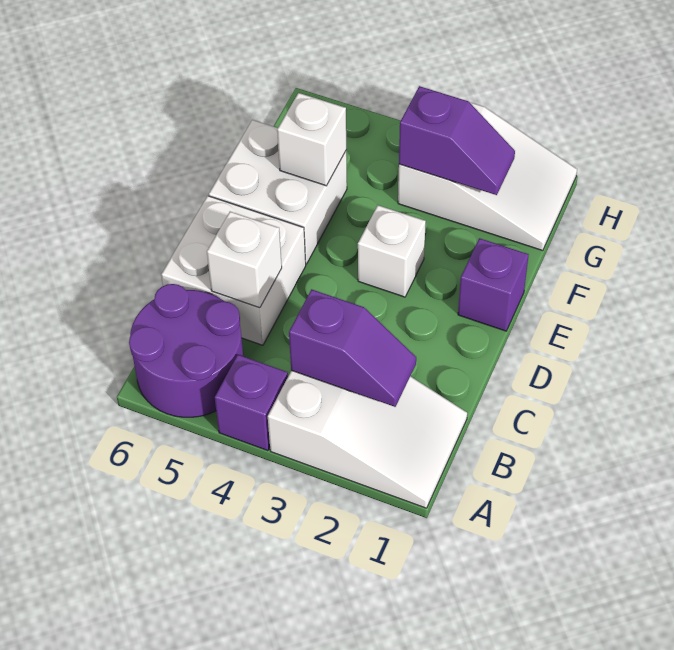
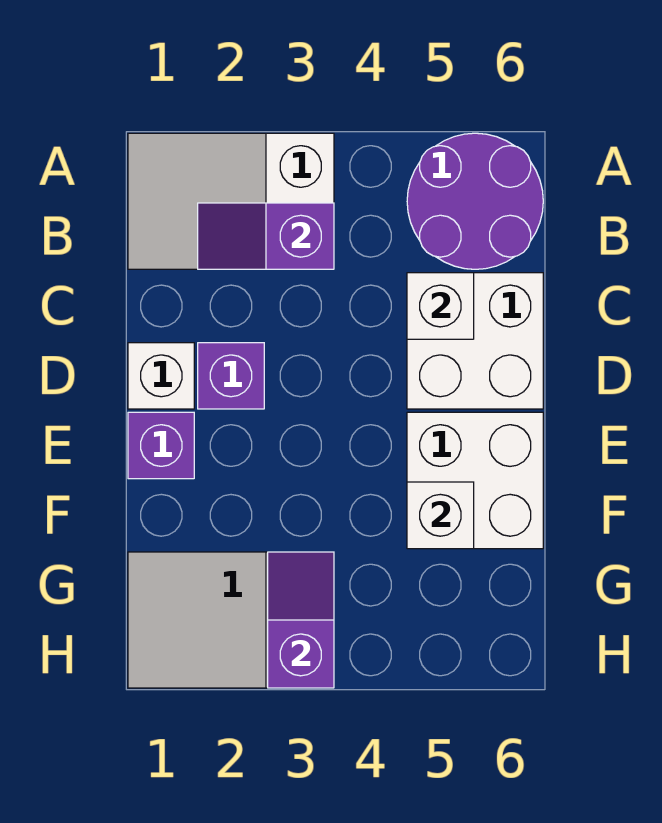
purple brick A4 level 1 -> purple brick D2 level 1
white brick E3 level 1 -> white brick D1 level 1
purple slope G2:G3 level 2 top 3 -> purple slope G3:H3 level 2 top H

